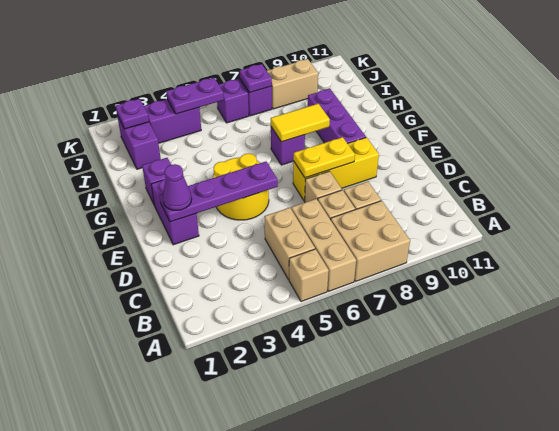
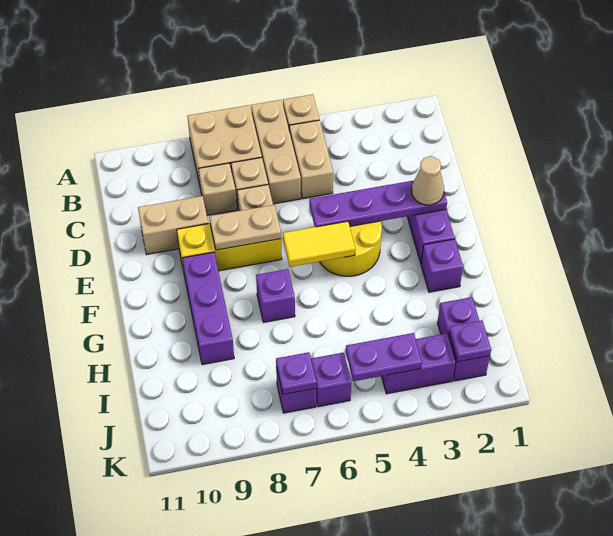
purple cone E2 level 3 -> tan cone E2 level 3
yellow plate E7:E8 level 2 -> tan plate E7:E8 level 2
yellow tile G7:G8 level 2 -> yellow tile F5:F6 level 2
tan brick J8:J9 level 1 -> tan brick D9:D10 level 1

